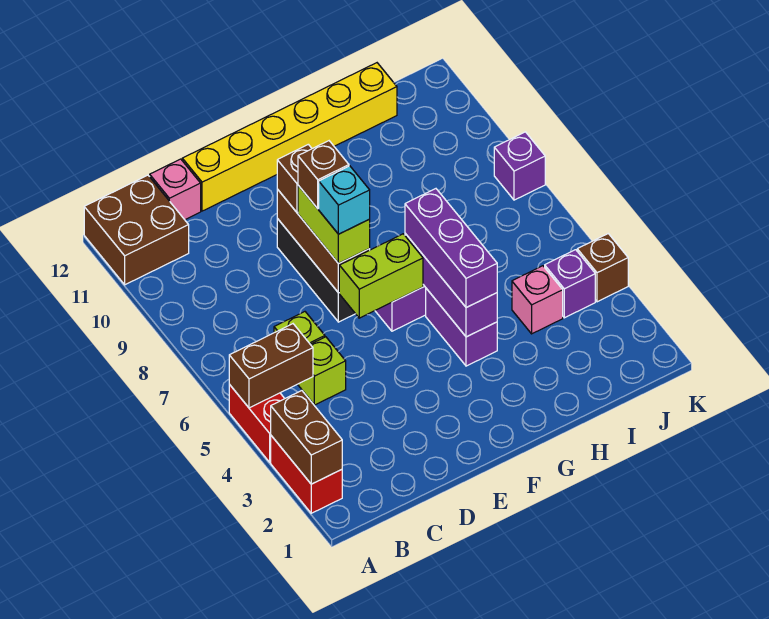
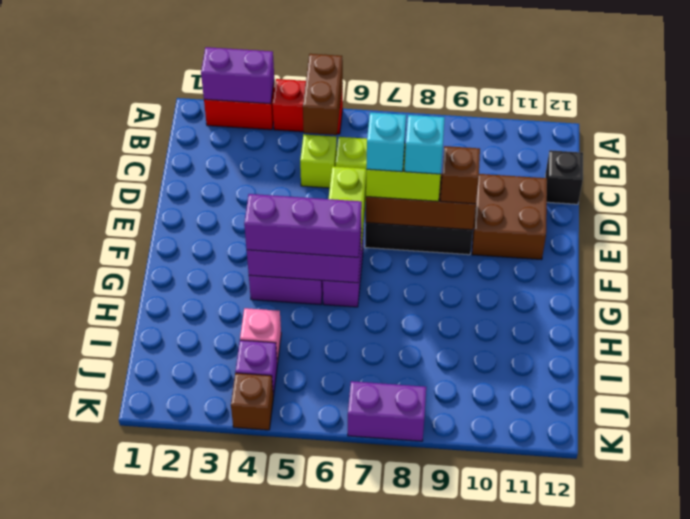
brown brick A2:A3 level 2 -> purple brick A2:A3 level 2
brown brick A11:B12 level 1 -> brown brick D10:E11 level 1
pink brick C12 level 1 -> black brick C12 level 1
yellow brick D12:I12 level 1 -> none
brown brick E8 level 4 -> cyan brick E8 level 4
purple brick K8 level 1 -> purple brick K7:K8 level 1

